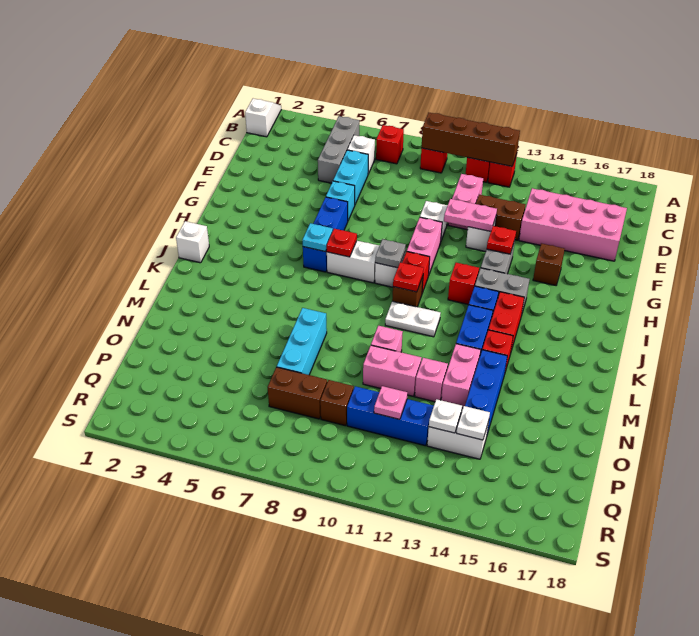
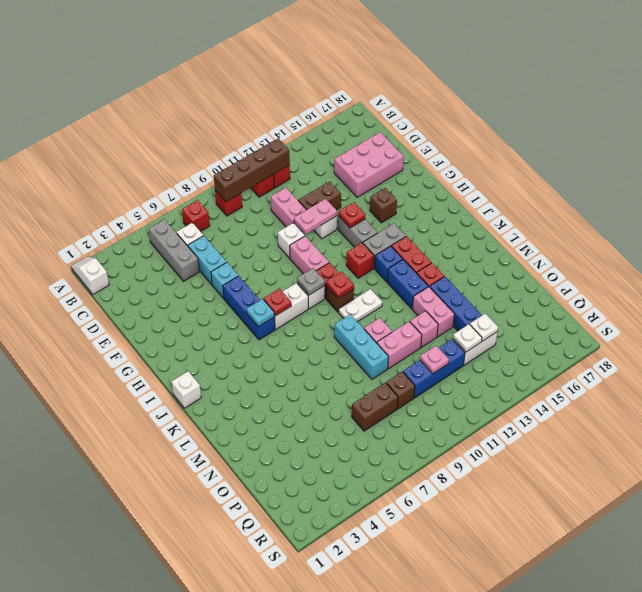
pink brick D14:E17 level 1 -> pink brick D15:E17 level 1
cyan brick M7:O7 level 1 -> cyan brick L9:N9 level 1

